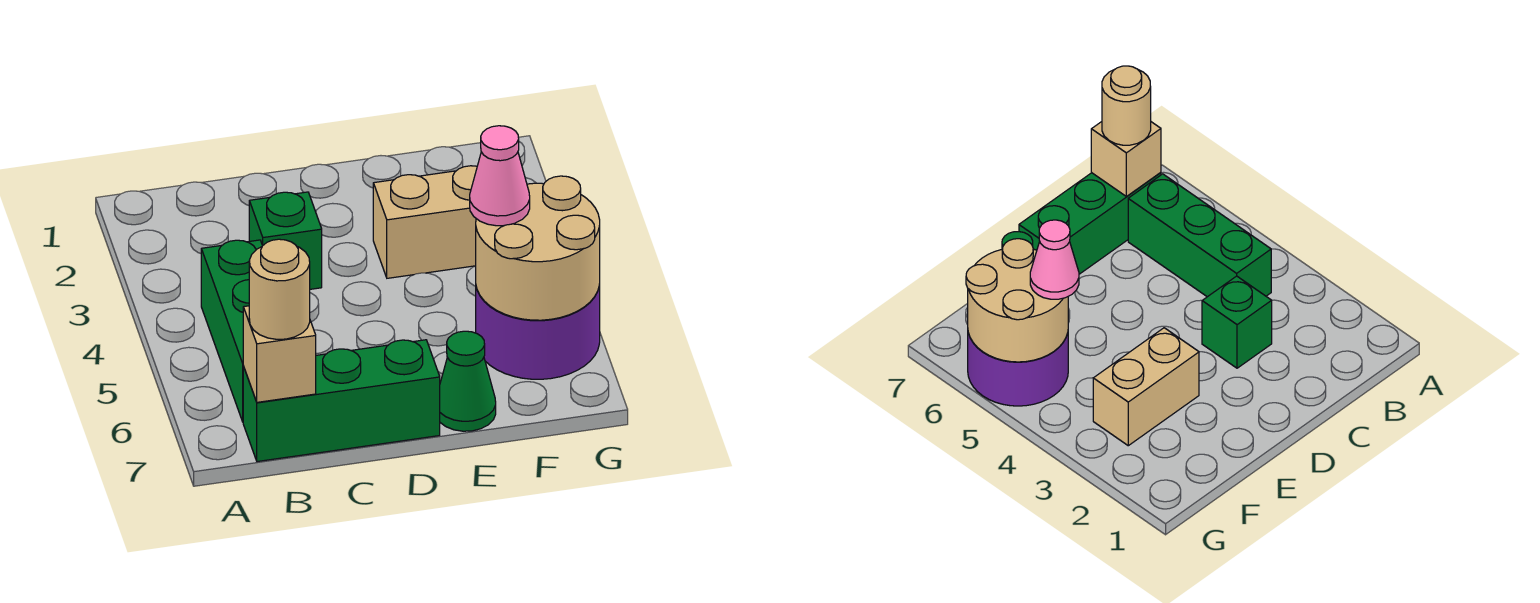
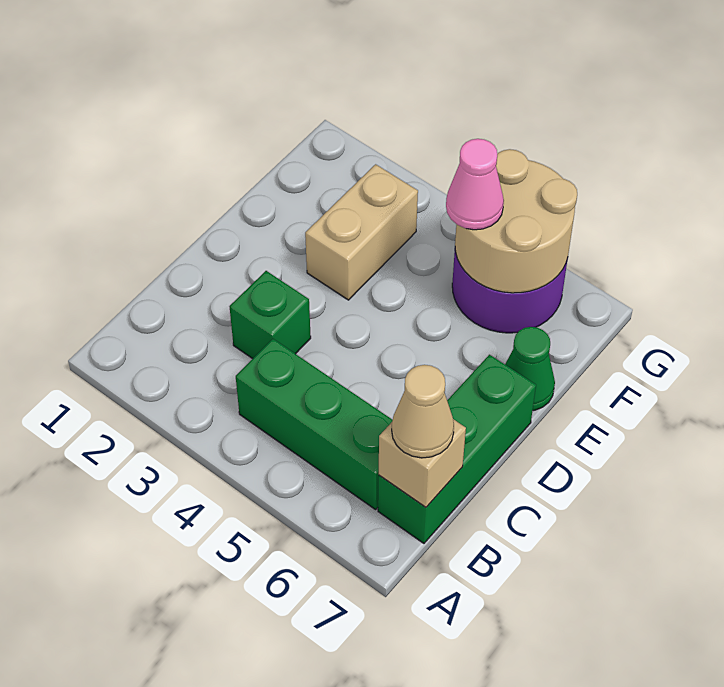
tan round brick B7 level 3 -> tan cone B7 level 3

